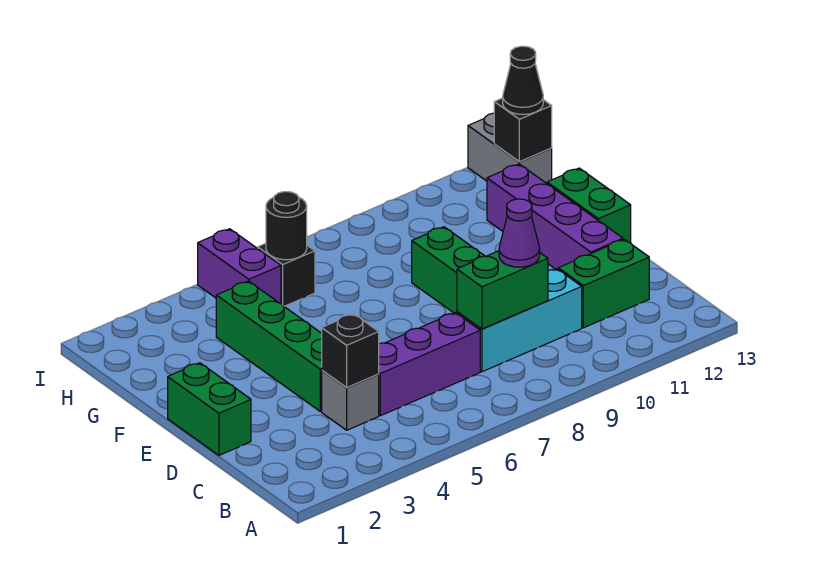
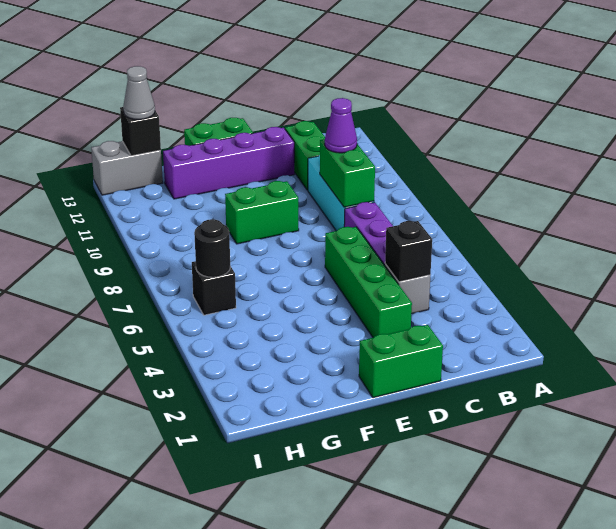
green brick D4:G4 level 1 -> green brick D3:D6 level 1
purple brick H5:I5 level 1 -> none
black cone H13 level 3 -> grey cone H13 level 3

